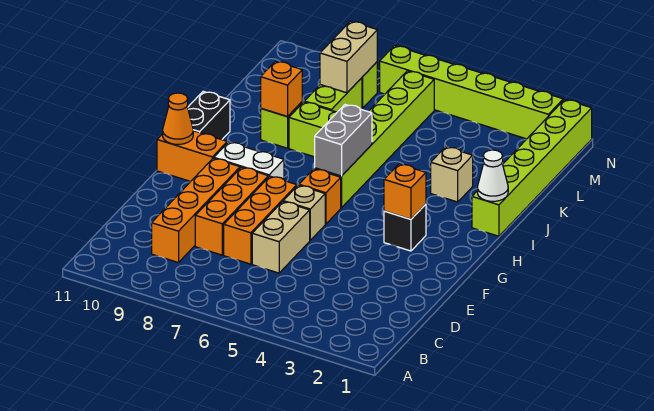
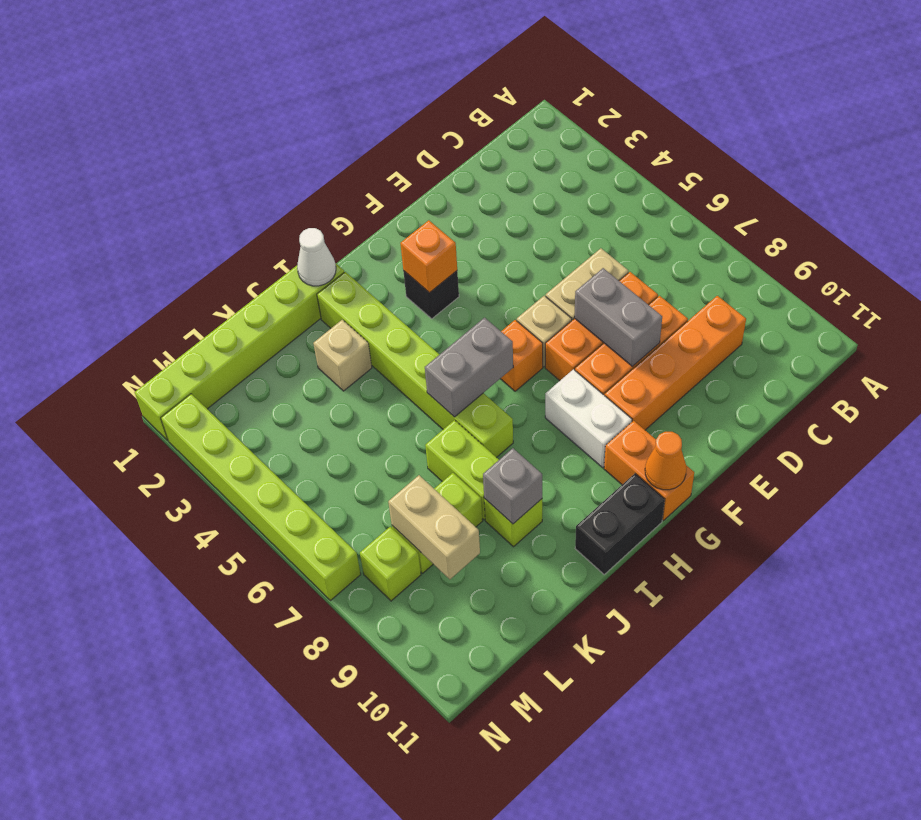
none -> grey brick E7:E8 level 2
lime brick H6:M6 level 1 -> lime brick I2:I7 level 1
orange brick J9 level 2 -> grey brick J9 level 2
tan brick L8:M8 level 2 -> tan brick L8:L9 level 2

